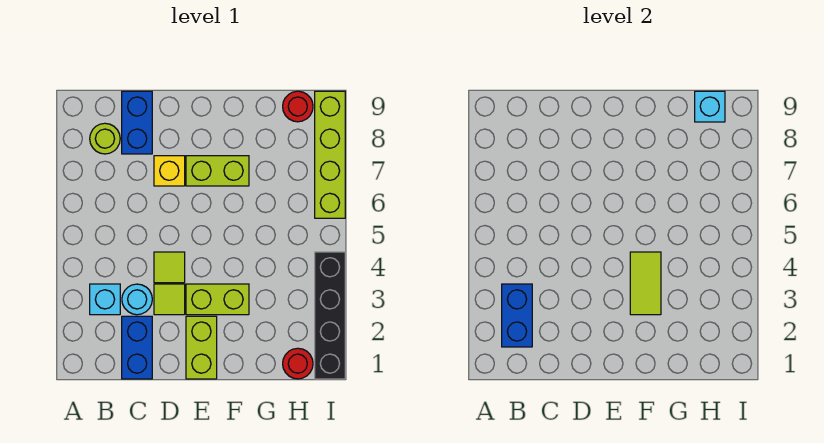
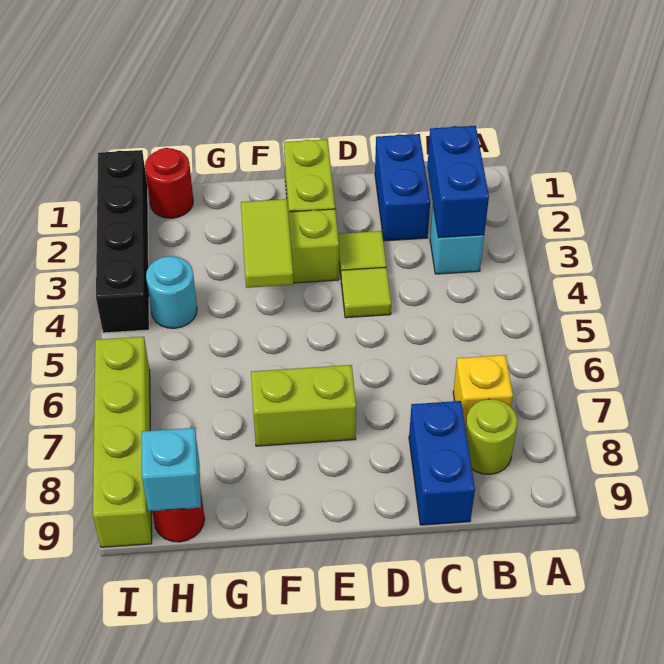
cyan round brick C3 level 1 -> cyan round brick H4 level 1
yellow brick D7 level 1 -> yellow brick B7 level 1

